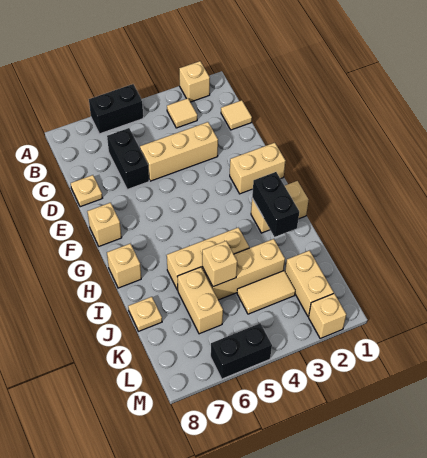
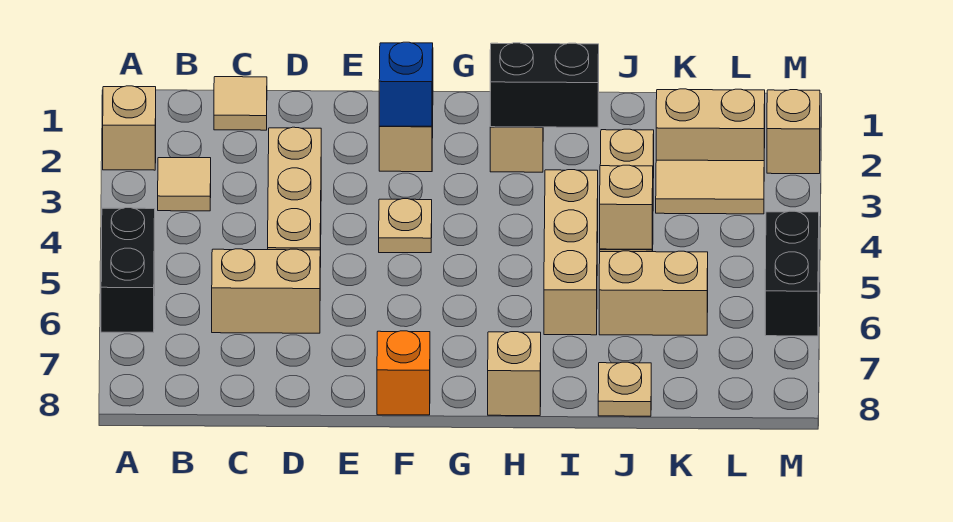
black brick C6:D6 level 1 -> tan brick C6:D6 level 1
tan plate D8 level 1 -> tan plate F4 level 1
none -> blue brick F2 level 2
tan brick F8 level 1 -> orange brick F8 level 1
tan tile K3:K4 level 1 -> tan tile K3:L3 level 1

